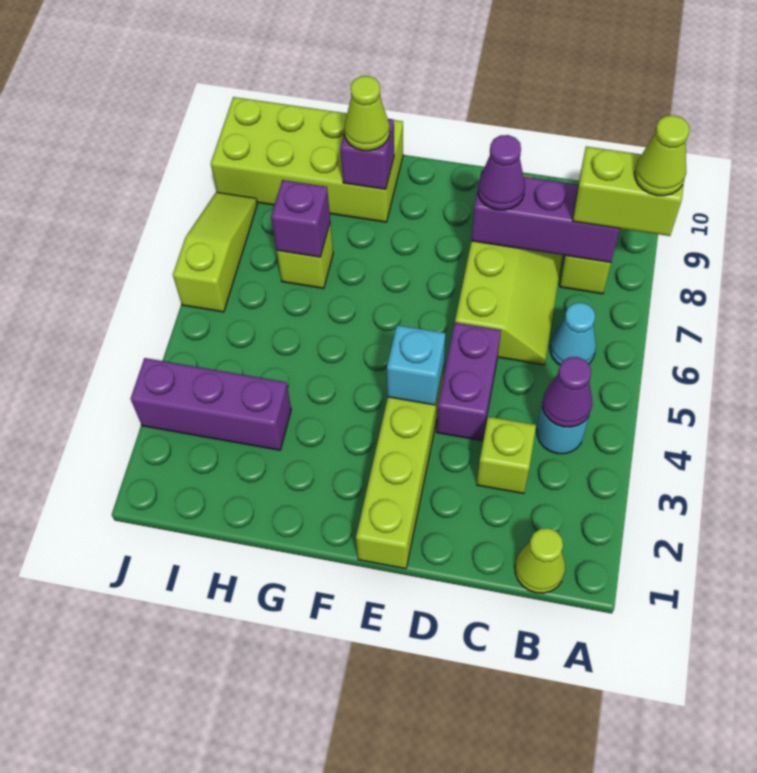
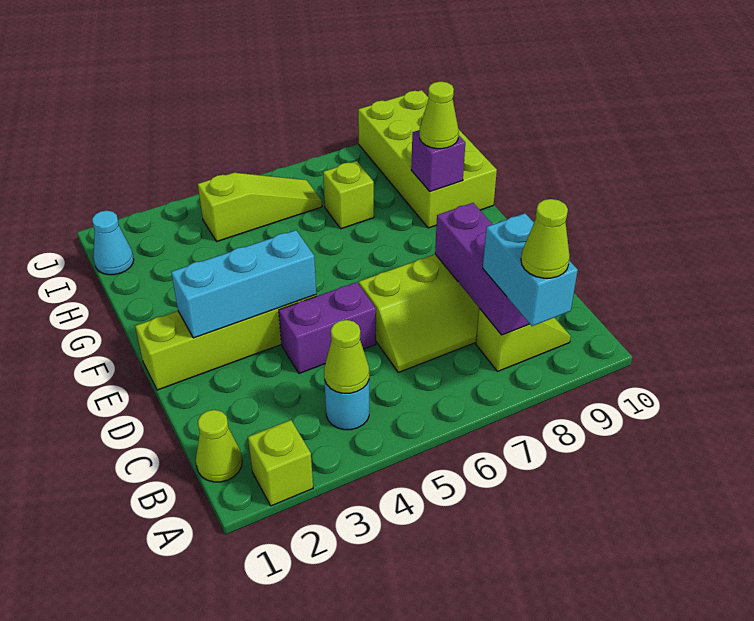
lime brick A8:B8 level 3 -> cyan brick A8:B8 level 3
purple cone B4 level 2 -> lime cone B4 level 2
cyan cone B6 level 1 -> cyan cone I1 level 1
lime brick C3 level 1 -> lime brick A2 level 1
purple cone D8 level 3 -> none
cyan brick E4 level 2 -> cyan brick E2:E4 level 2
purple brick H3:J3 level 1 -> none
purple brick H7 level 2 -> none
lime slope J6:J8 level 1 top 6 -> lime slope I4:I6 level 1 top 4

